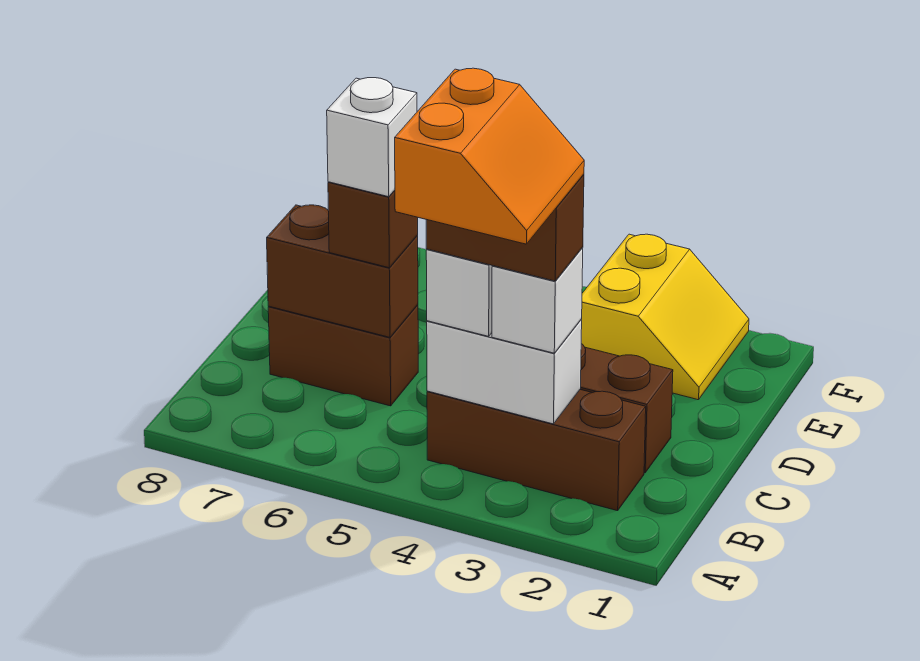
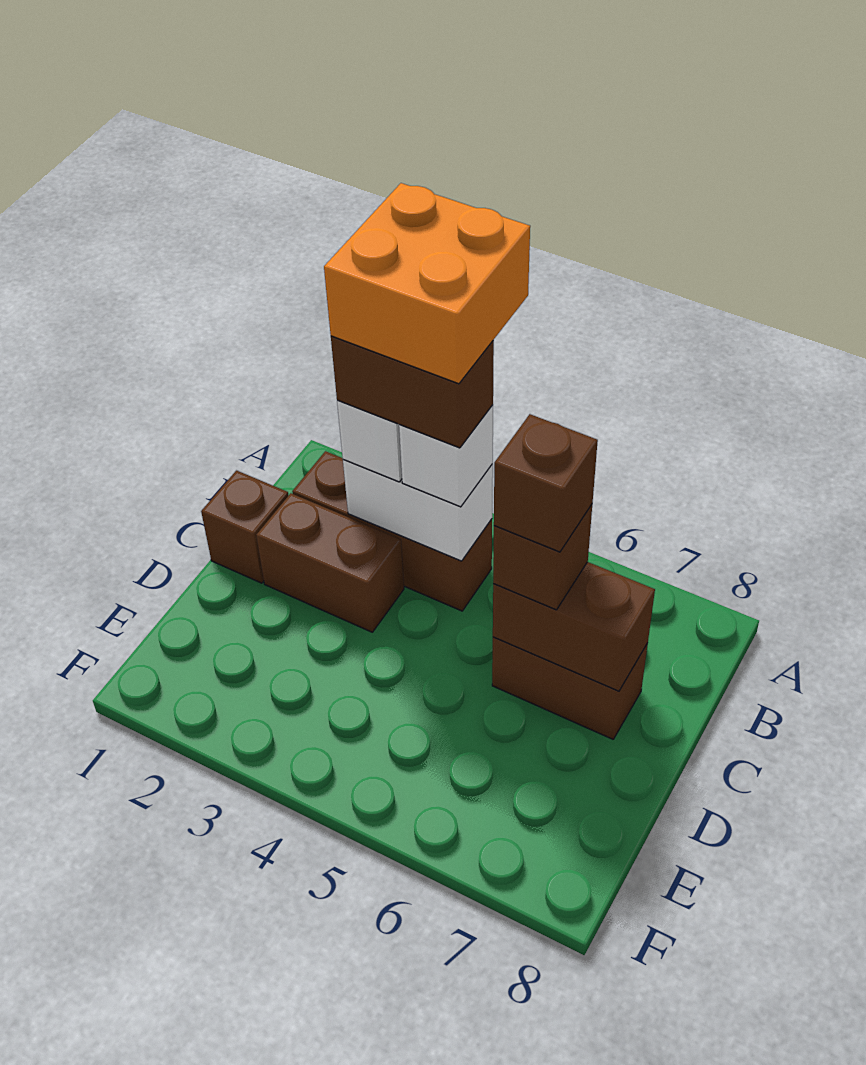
orange slope A3:B4 level 5 top 4 -> orange brick A3:B4 level 5
none -> brown brick C1 level 1
white brick C6 level 4 -> brown brick C6 level 4
yellow slope E2:F3 level 1 top 3 -> none

